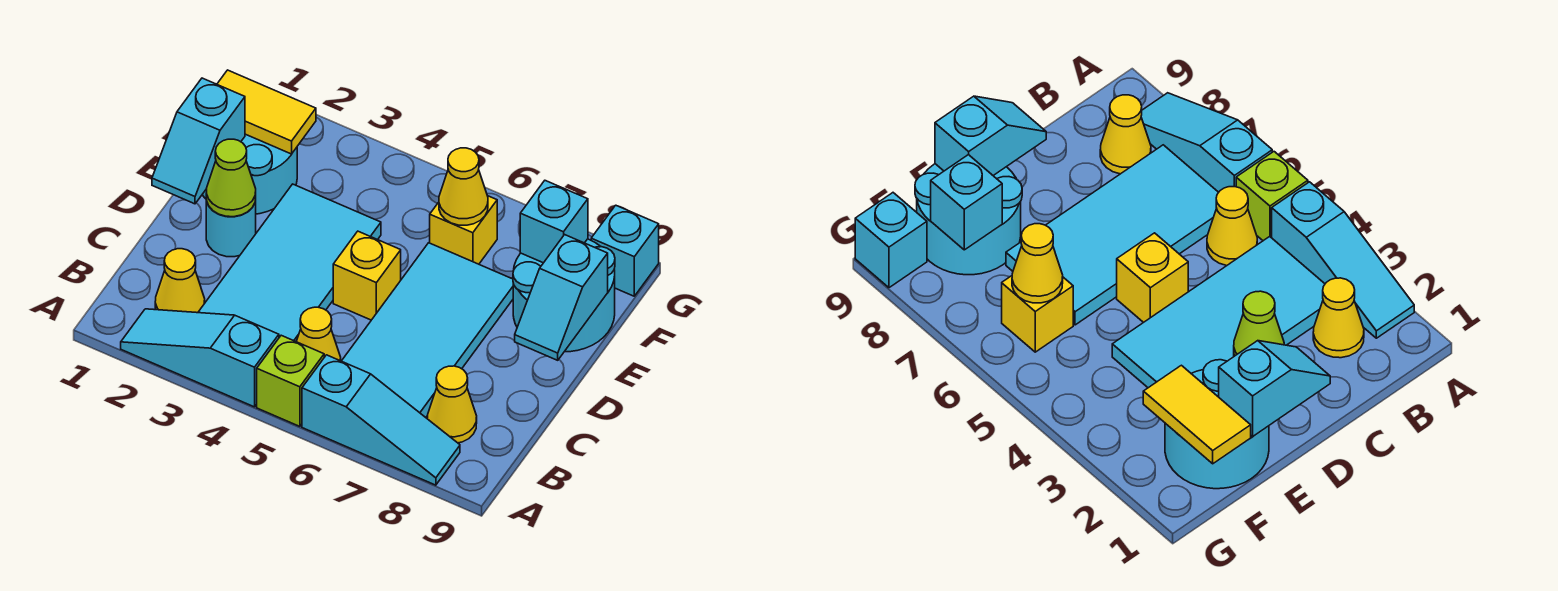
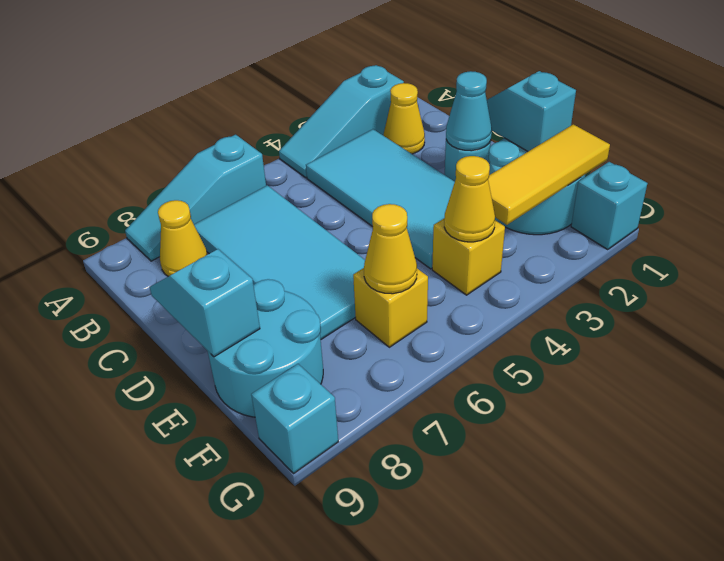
cyan slope A2:A4 level 1 top 4 -> cyan slope A2:A4 level 1 top 2
lime brick A5 level 1 -> none
yellow cone B5 level 1 -> yellow cone F4 level 2
lime cone D2 level 2 -> cyan cone D2 level 2
yellow brick D5 level 1 -> yellow brick F4 level 1
yellow tile F1:F2 level 2 -> yellow tile F1:F3 level 2
cyan brick F8 level 2 -> cyan brick G1 level 1

